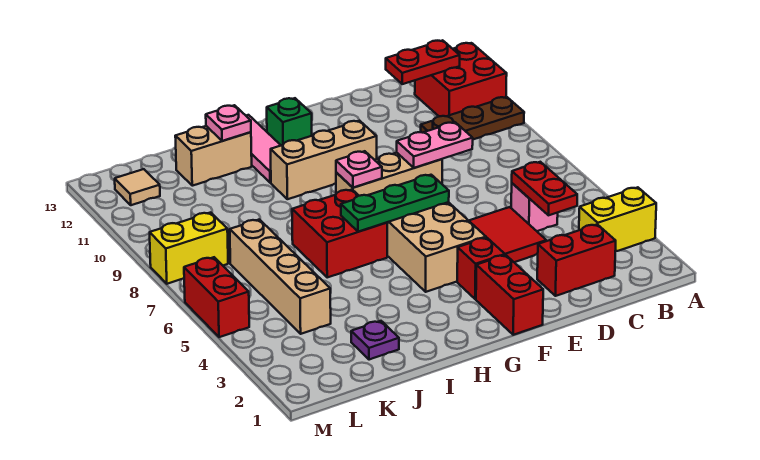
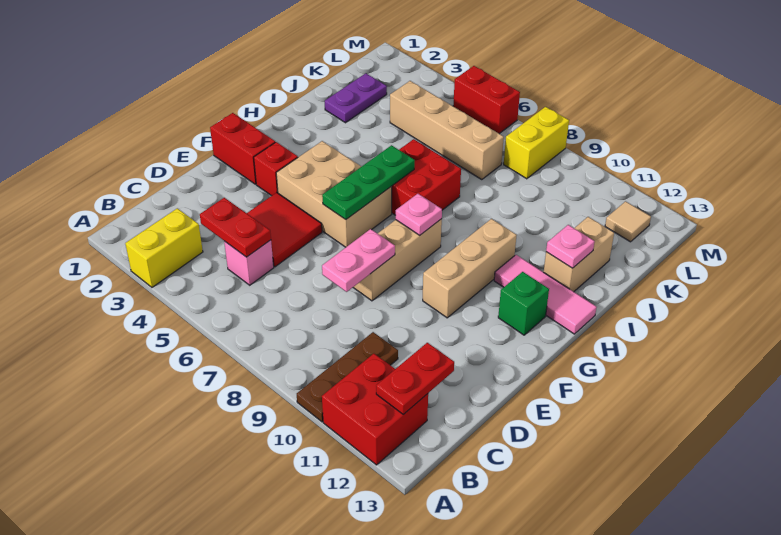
red brick C2:D2 level 1 -> none
purple plate J2 level 1 -> purple plate J2:K2 level 1

